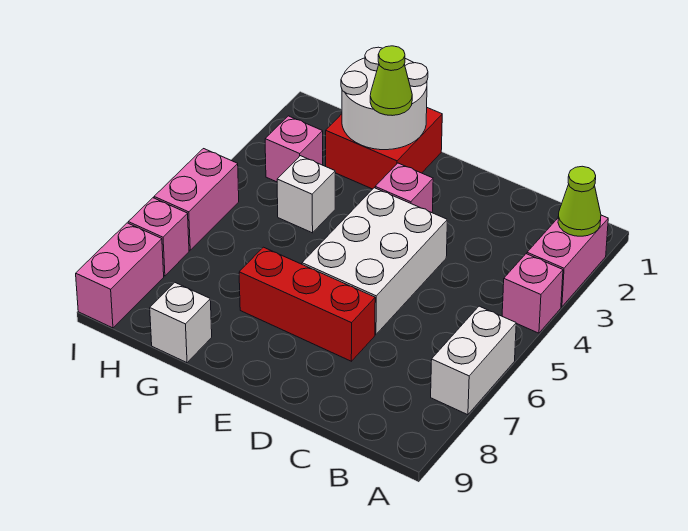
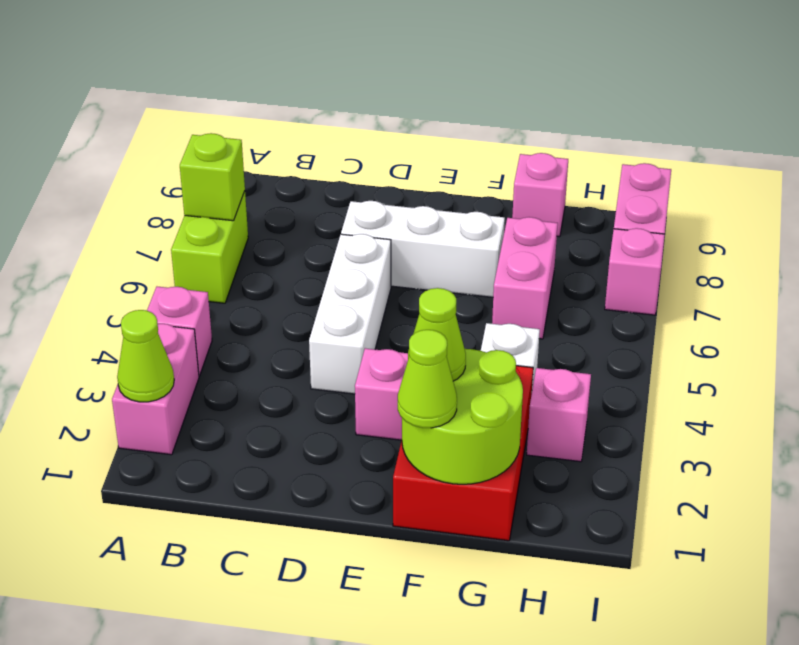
white brick A6:A7 level 1 -> lime brick A6:A7 level 1
none -> lime brick A7 level 2
white brick D4:E6 level 1 -> white brick D4:D6 level 1
red brick D7:F7 level 1 -> white brick D7:F7 level 1
red brick F1:G2 level 1 -> red brick F1:G3 level 1
white round brick F1:G2 level 2 -> lime round brick F1:G2 level 2
none -> lime cone F1 level 3
white brick G9 level 1 -> pink brick G9 level 1
pink brick I5:I6 level 1 -> pink brick G6:G7 level 1

